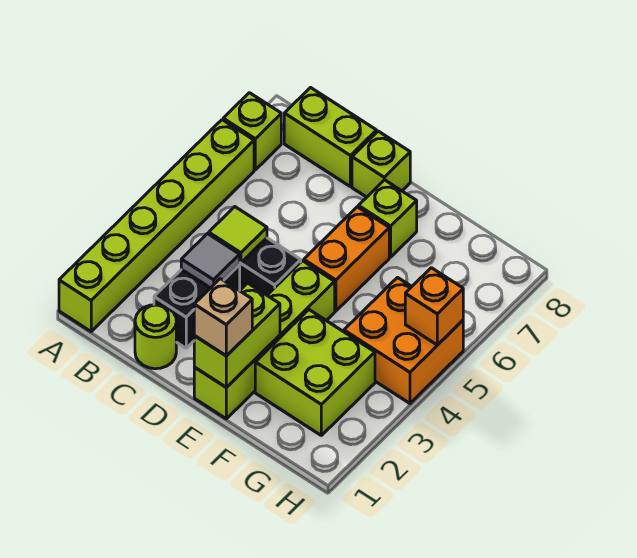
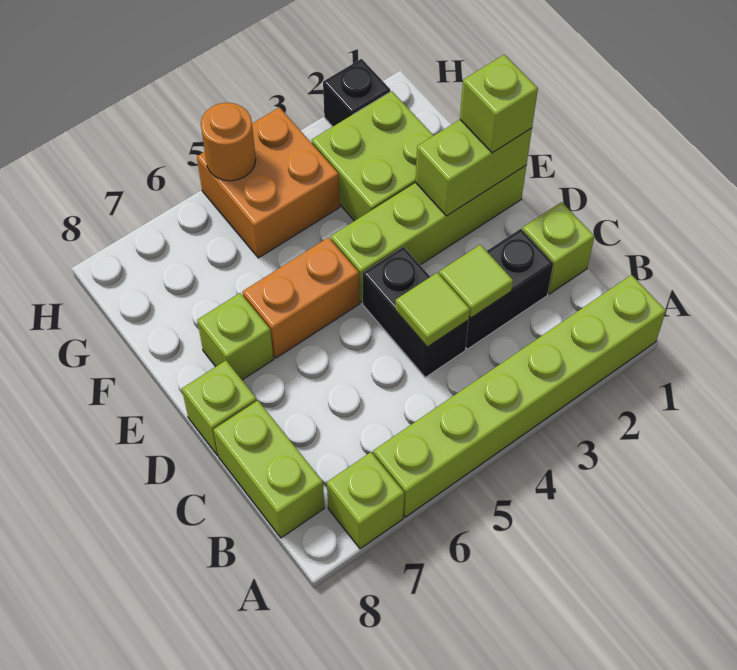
lime round brick C1 level 1 -> lime brick C1 level 1
grey tile C3 level 2 -> lime tile C3 level 2
tan brick E1 level 3 -> lime brick E1 level 3
none -> black brick H2 level 1
orange brick H5 level 2 -> orange round brick H5 level 2

